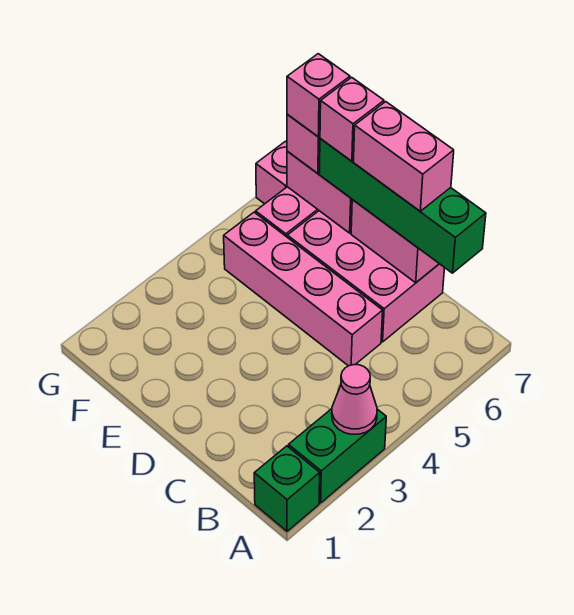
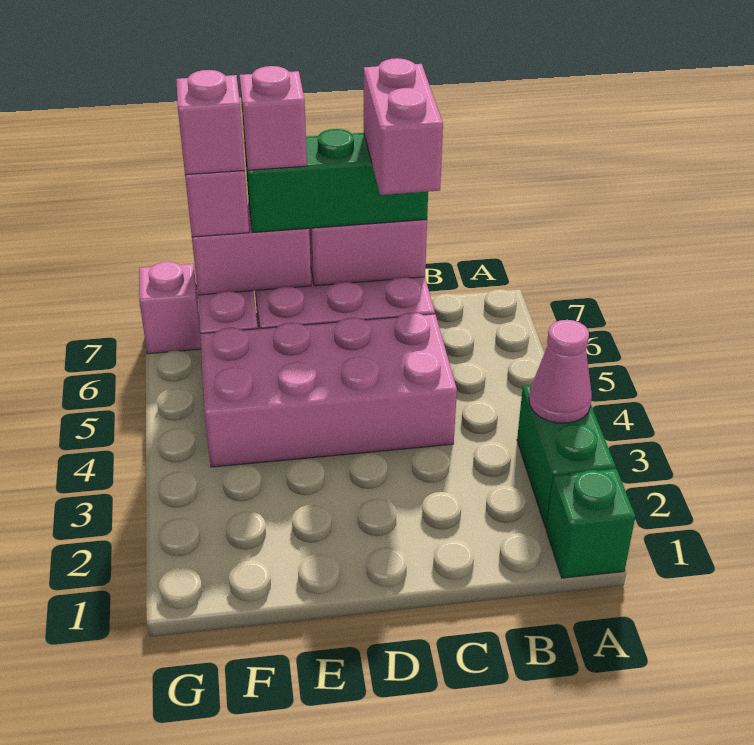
green brick B7:E7 level 3 -> green brick C7:E7 level 3
pink brick C5:F5 level 1 -> pink brick C4:F5 level 1
pink brick C7:D7 level 4 -> pink brick C6:C7 level 4

